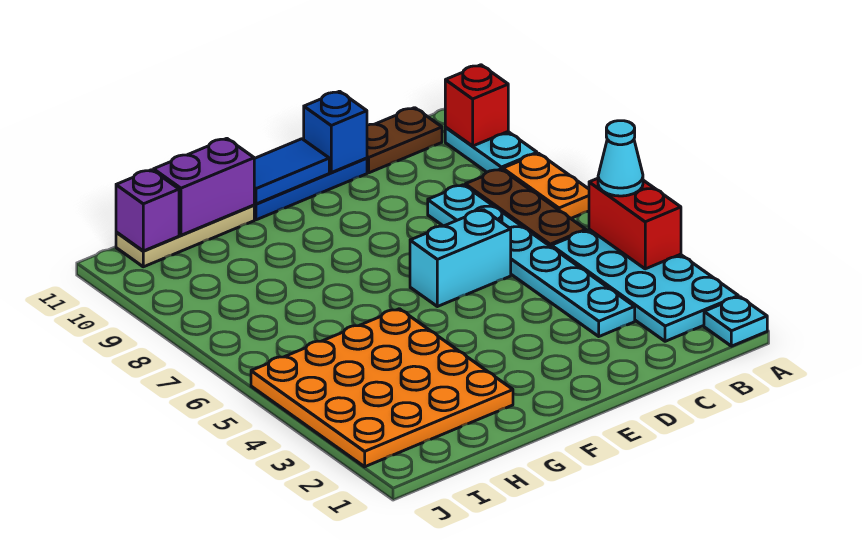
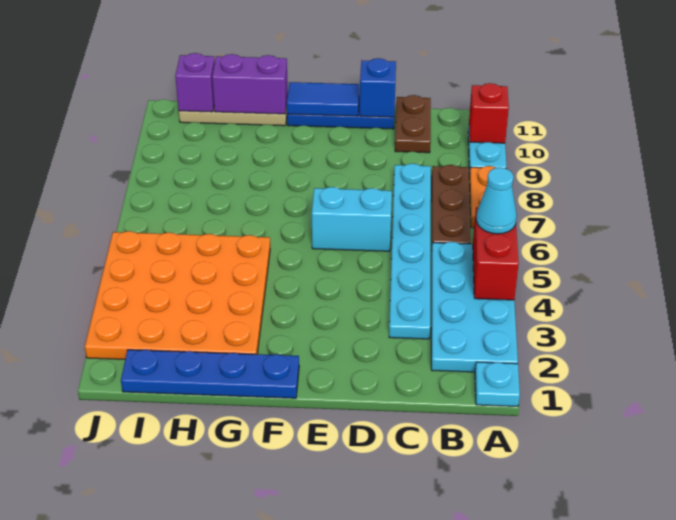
brown plate B11:C11 level 1 -> brown plate C10:C11 level 1
none -> blue plate F1:I1 level 1

